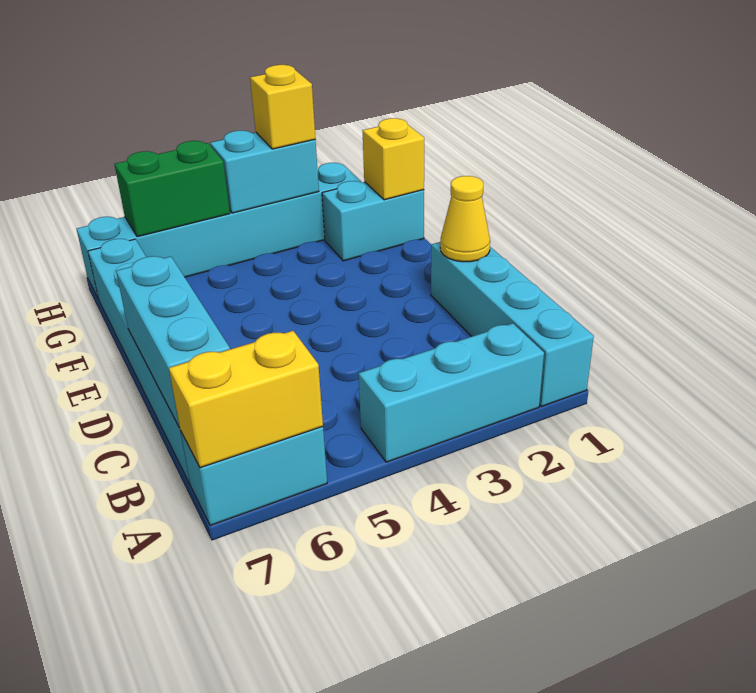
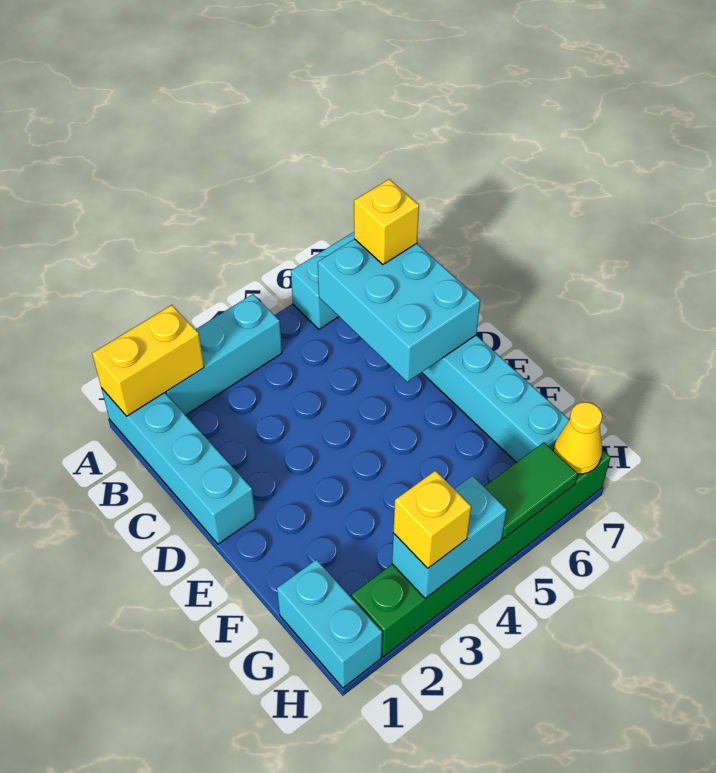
yellow brick A6:A7 level 2 -> yellow brick A1:A2 level 2
cyan brick B7:D7 level 2 -> cyan brick B6:D7 level 2
yellow cone D1 level 2 -> yellow cone H7 level 2
cyan brick G1:G2 level 1 -> cyan brick G1:H1 level 1
yellow brick G1 level 2 -> yellow brick B7 level 3
cyan brick H2:H7 level 1 -> green brick H2:H7 level 1
green brick H5:H6 level 2 -> green tile H5:H6 level 2

